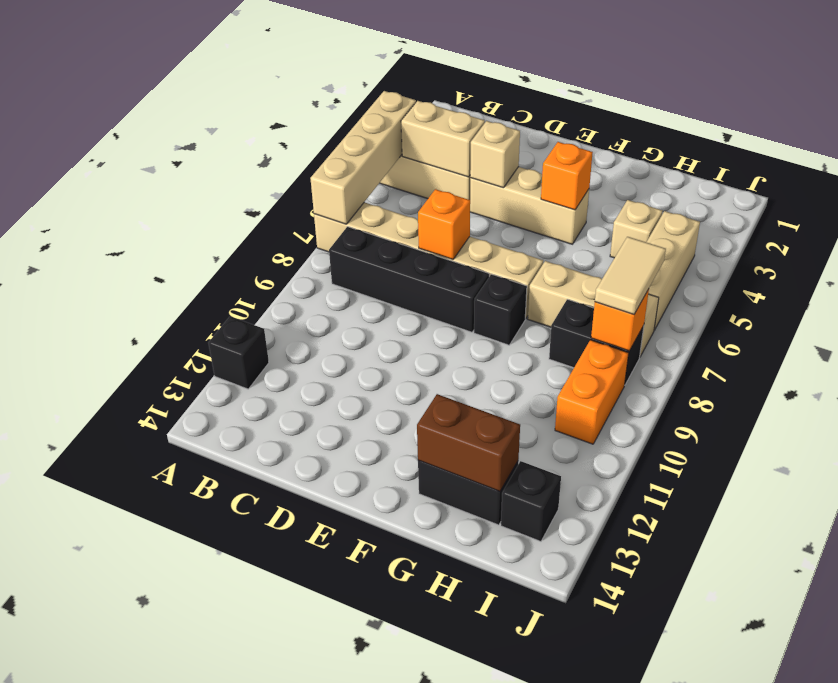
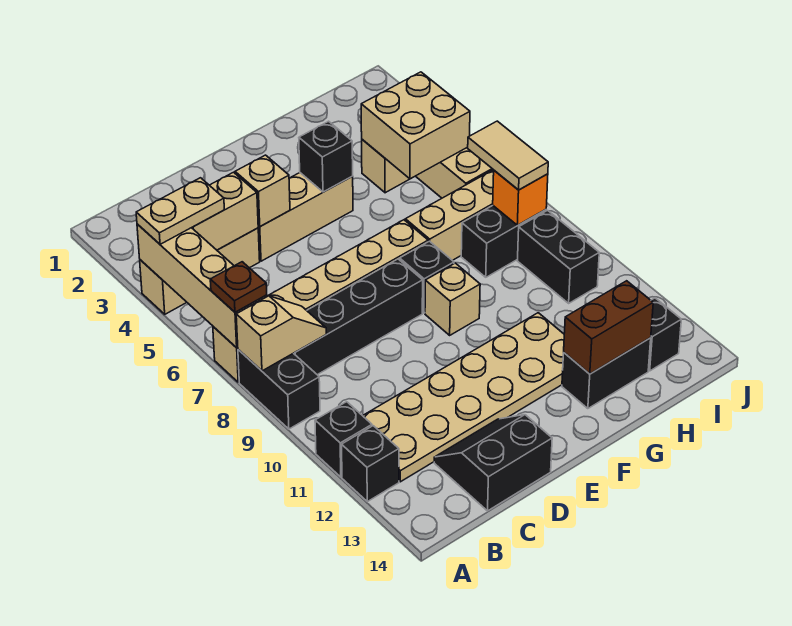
none -> tan plate A4:B4 level 3
none -> brown plate A7 level 3
none -> black brick A8:A9 level 1
none -> tan slope A8:B8 level 2 top A
none -> black brick A11 level 1
none -> tan plate B11:G12 level 1
none -> black slope C13:D14 level 1 top 14
orange brick D7 level 2 -> none
orange brick F4 level 2 -> black brick F4 level 2
none -> tan brick F9 level 1
none -> tan brick H4:I5 level 2
orange brick I9:I10 level 1 -> black brick I9:I10 level 1

